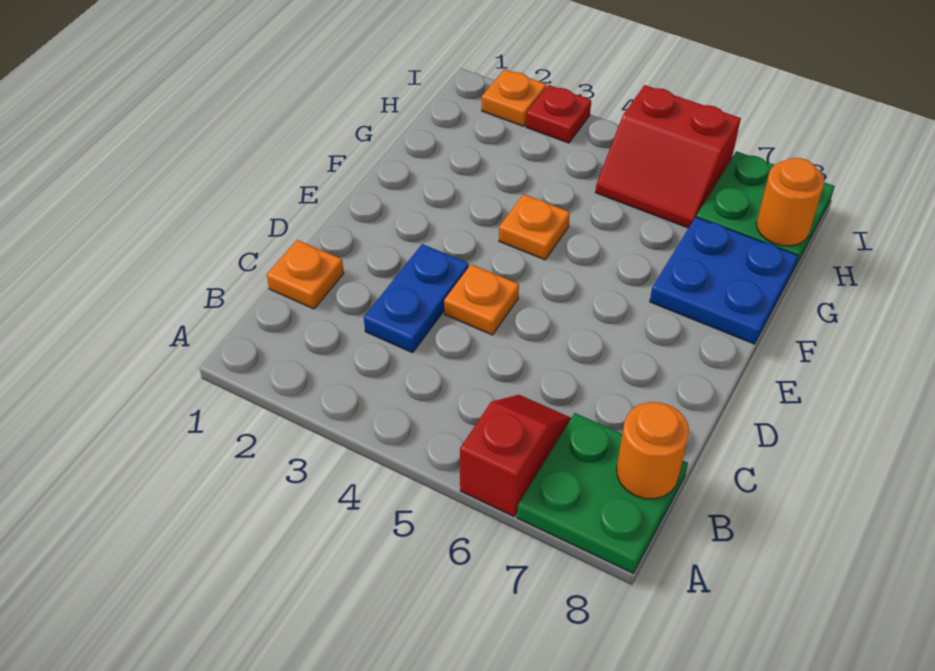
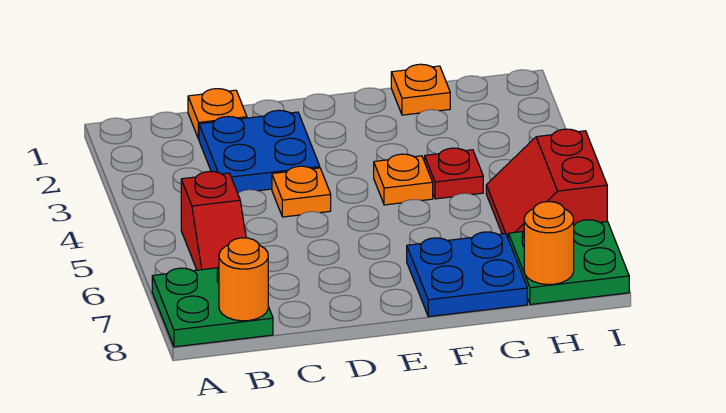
red slope A6:B6 level 1 top A -> red slope B5:B6 level 1 top 5
blue plate C3:D3 level 1 -> blue plate C2:D3 level 1
orange plate I2 level 1 -> orange plate G1 level 1
red plate I3 level 1 -> red plate G4 level 1

